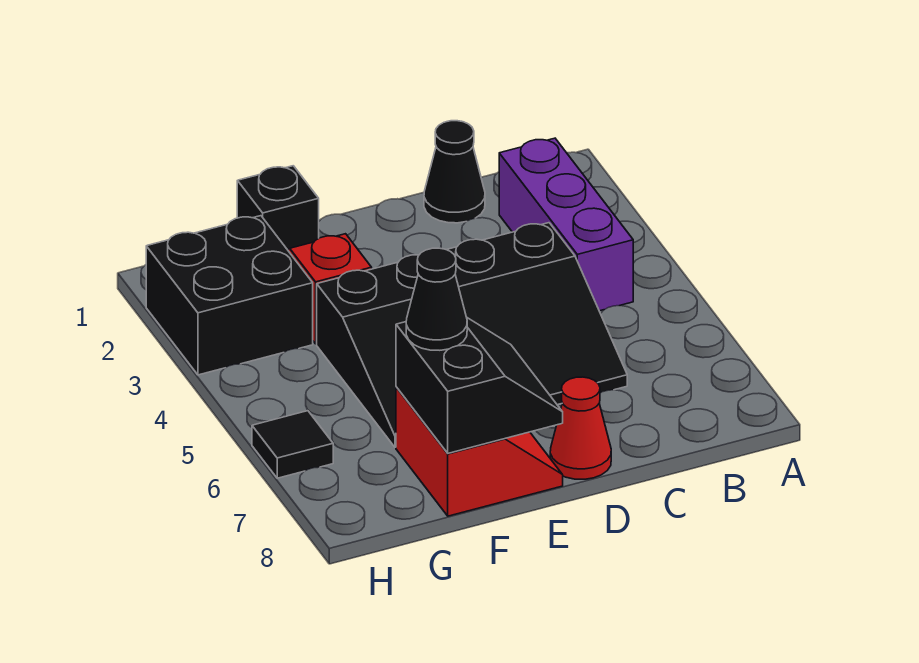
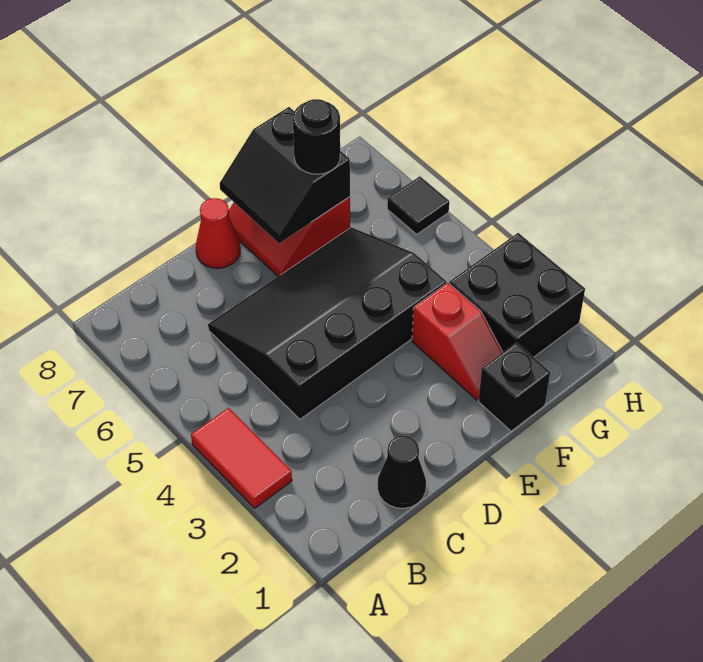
none -> red tile A3:A4 level 1
purple brick B2:B4 level 1 -> none
black cone F7 level 3 -> black round brick F7 level 3

